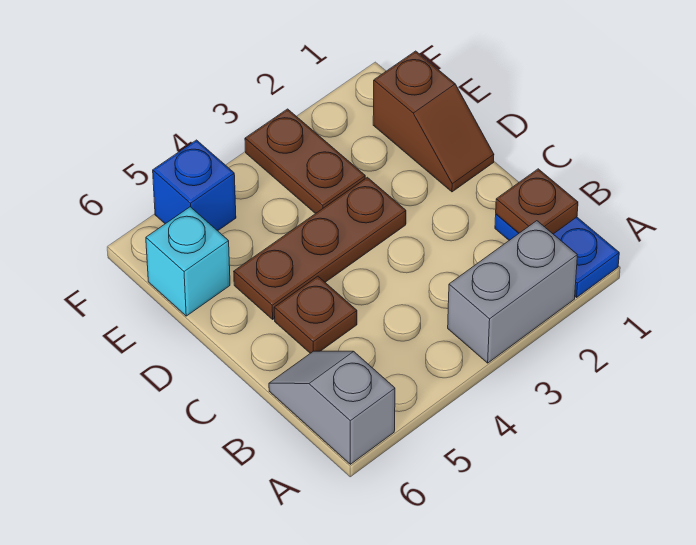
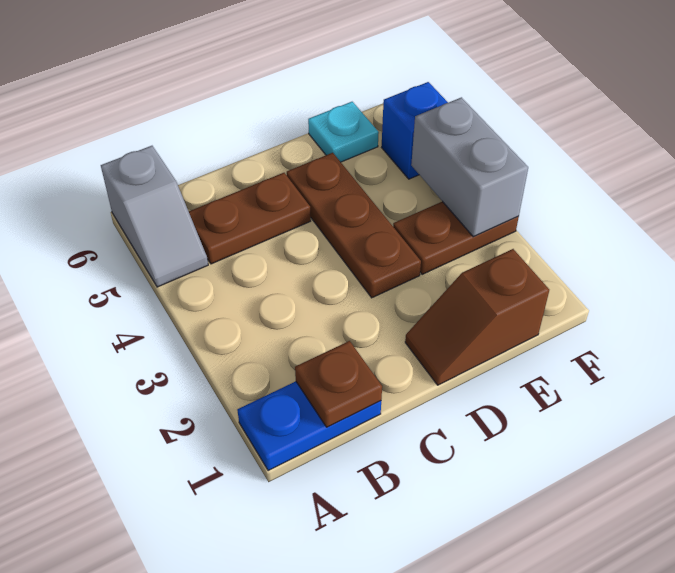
grey brick A2:A3 level 1 -> grey brick F3:F4 level 2
grey slope A6:B6 level 1 top A -> grey slope A5:A6 level 1 top 6
brown plate C5 level 1 -> brown plate B5:C5 level 1
cyan brick E6 level 1 -> cyan plate E6 level 1

